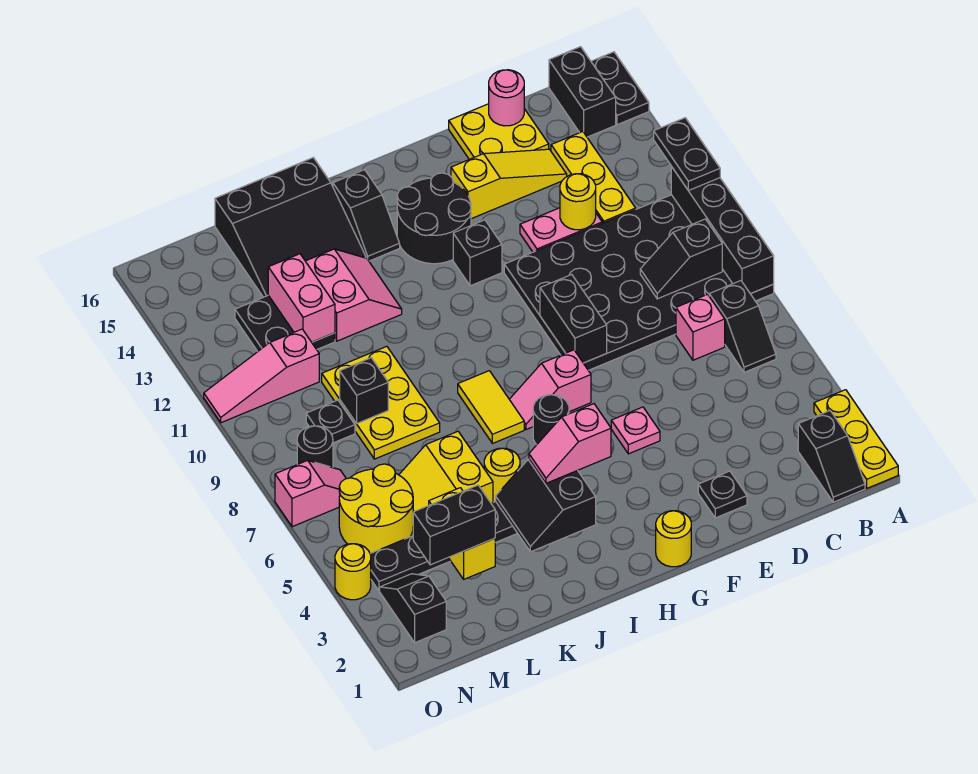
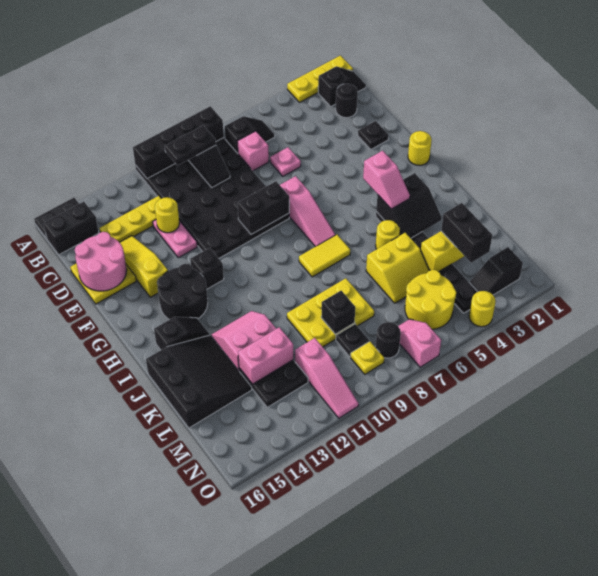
black plate A11:A12 level 3 -> black plate B9:B10 level 3
pink round brick D16 level 2 -> pink round brick D15:E16 level 2
pink plate F5 level 1 -> pink plate D6 level 1
pink slope G7:H7 level 1 top G -> pink slope F7:H7 level 1 top F
black round brick H6 level 1 -> black round brick C2 level 1
none -> yellow plate N9 level 1

